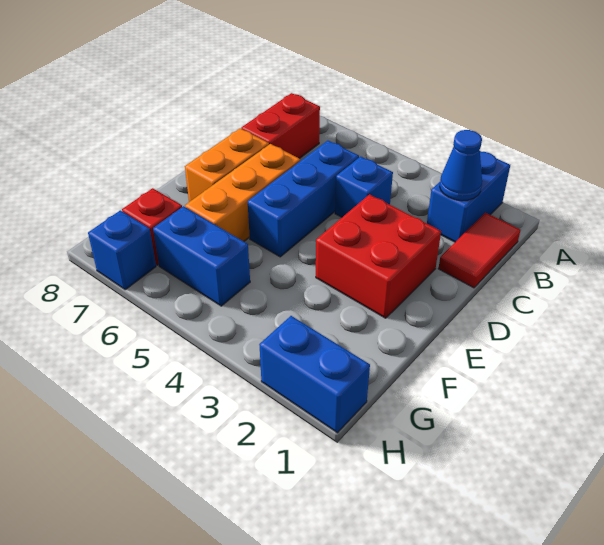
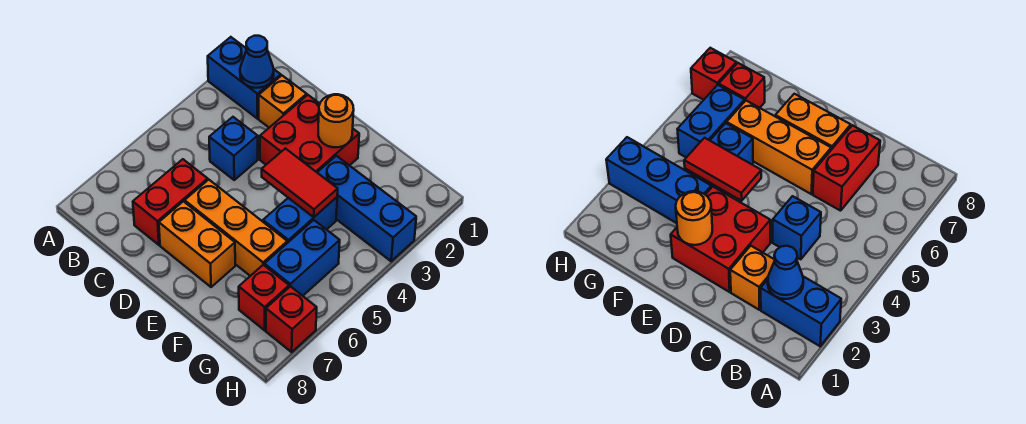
red tile B1:C1 level 1 -> red tile E4:F4 level 2
red brick B7:C7 level 1 -> red brick C6:C7 level 1
none -> orange brick C2 level 1
blue brick C5:E5 level 1 -> blue brick F3:H3 level 1
none -> orange round brick E2 level 2
blue brick H1:H2 level 1 -> blue brick F4:F5 level 1
blue brick H7 level 1 -> red brick H7 level 1

